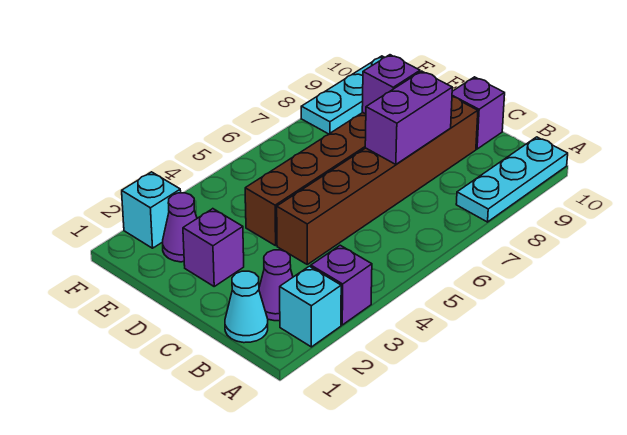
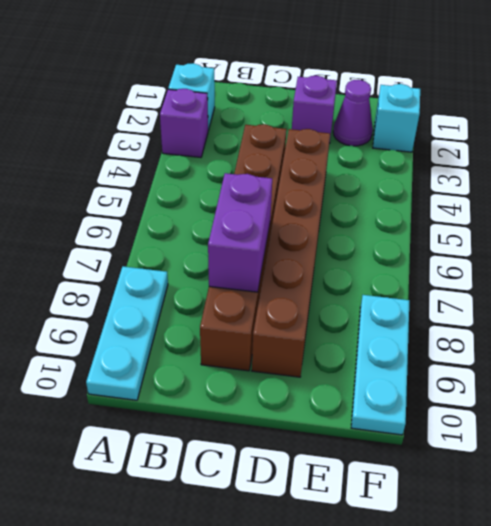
cyan cone B1 level 1 -> none
purple cone B2 level 1 -> none
purple brick C10 level 1 -> none
purple brick D8 level 2 -> none

